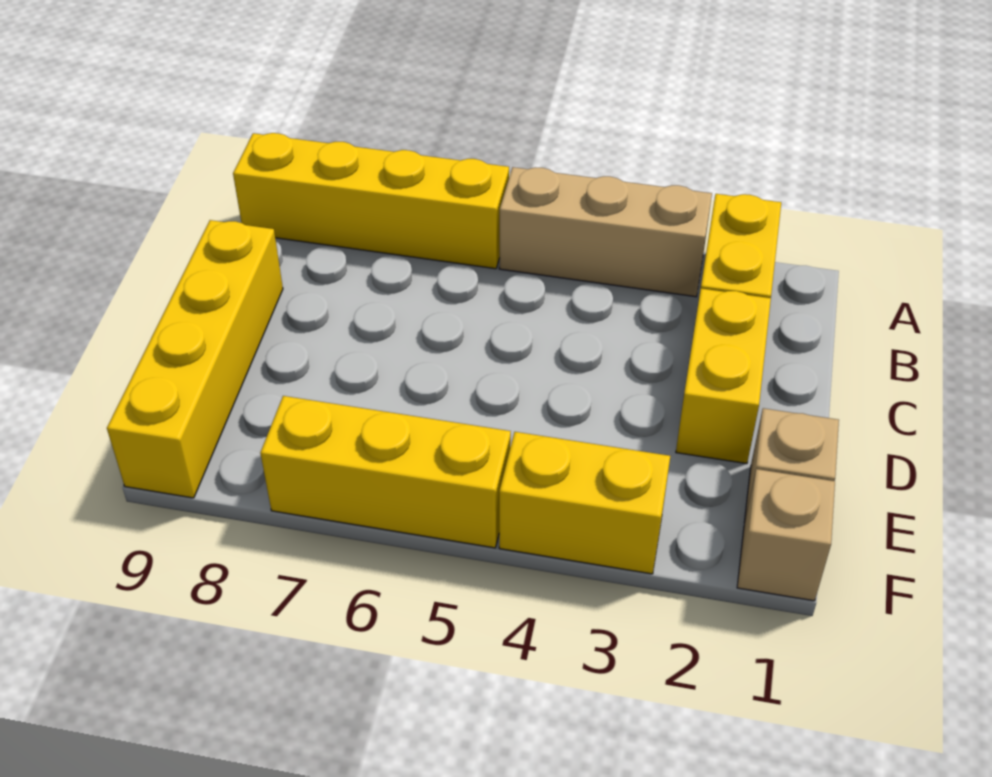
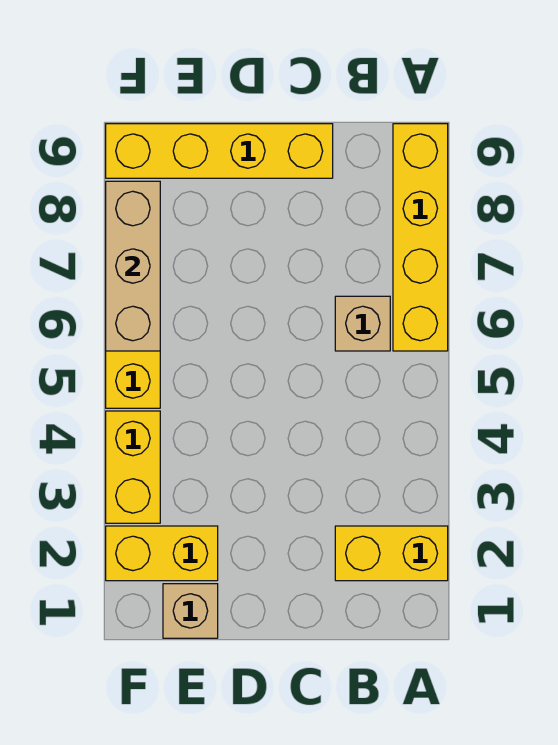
tan brick A3:A5 level 1 -> tan brick F6:F8 level 2
yellow brick C2:D2 level 1 -> yellow brick E2:F2 level 1
tan brick F1 level 1 -> tan brick B6 level 1

